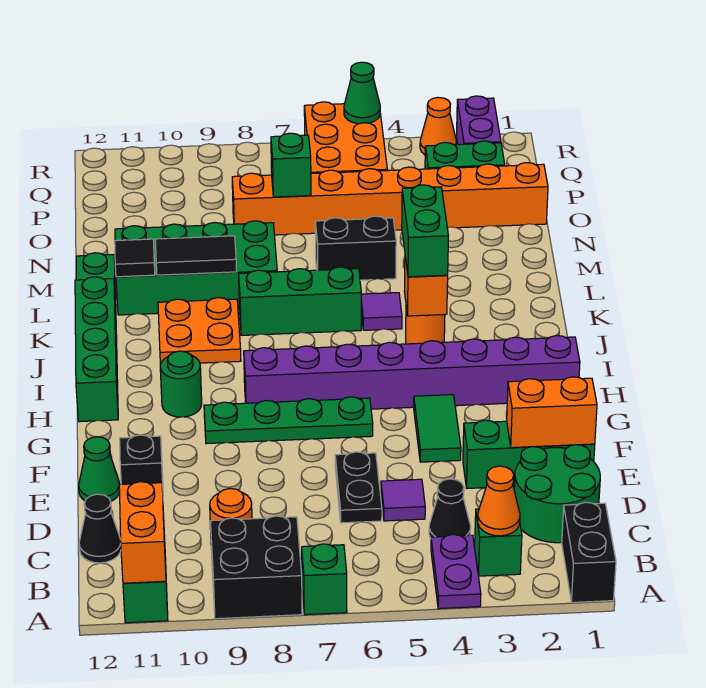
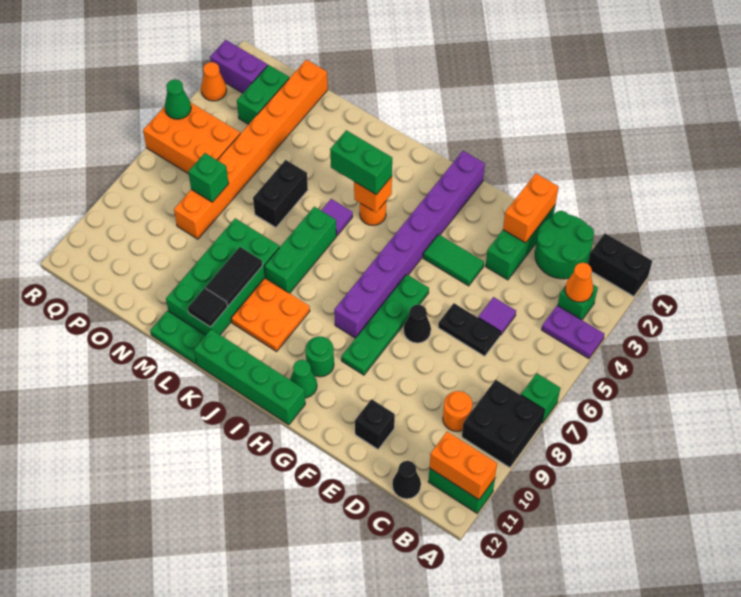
black cone C4 level 1 -> black cone F7 level 1
green cone E12 level 1 -> green cone H11 level 1

